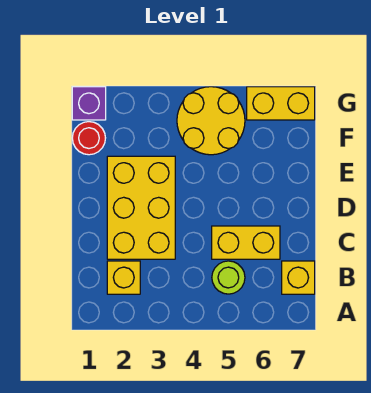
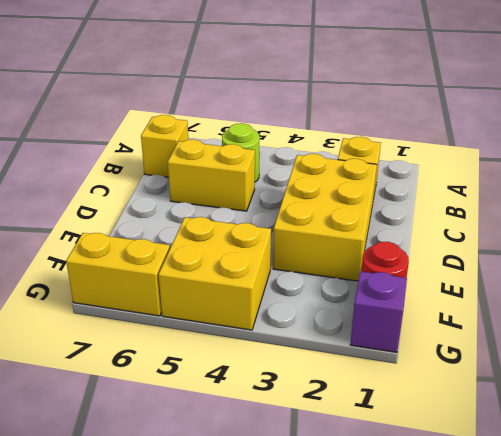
yellow round brick F4:G5 level 1 -> yellow brick F4:G5 level 1

